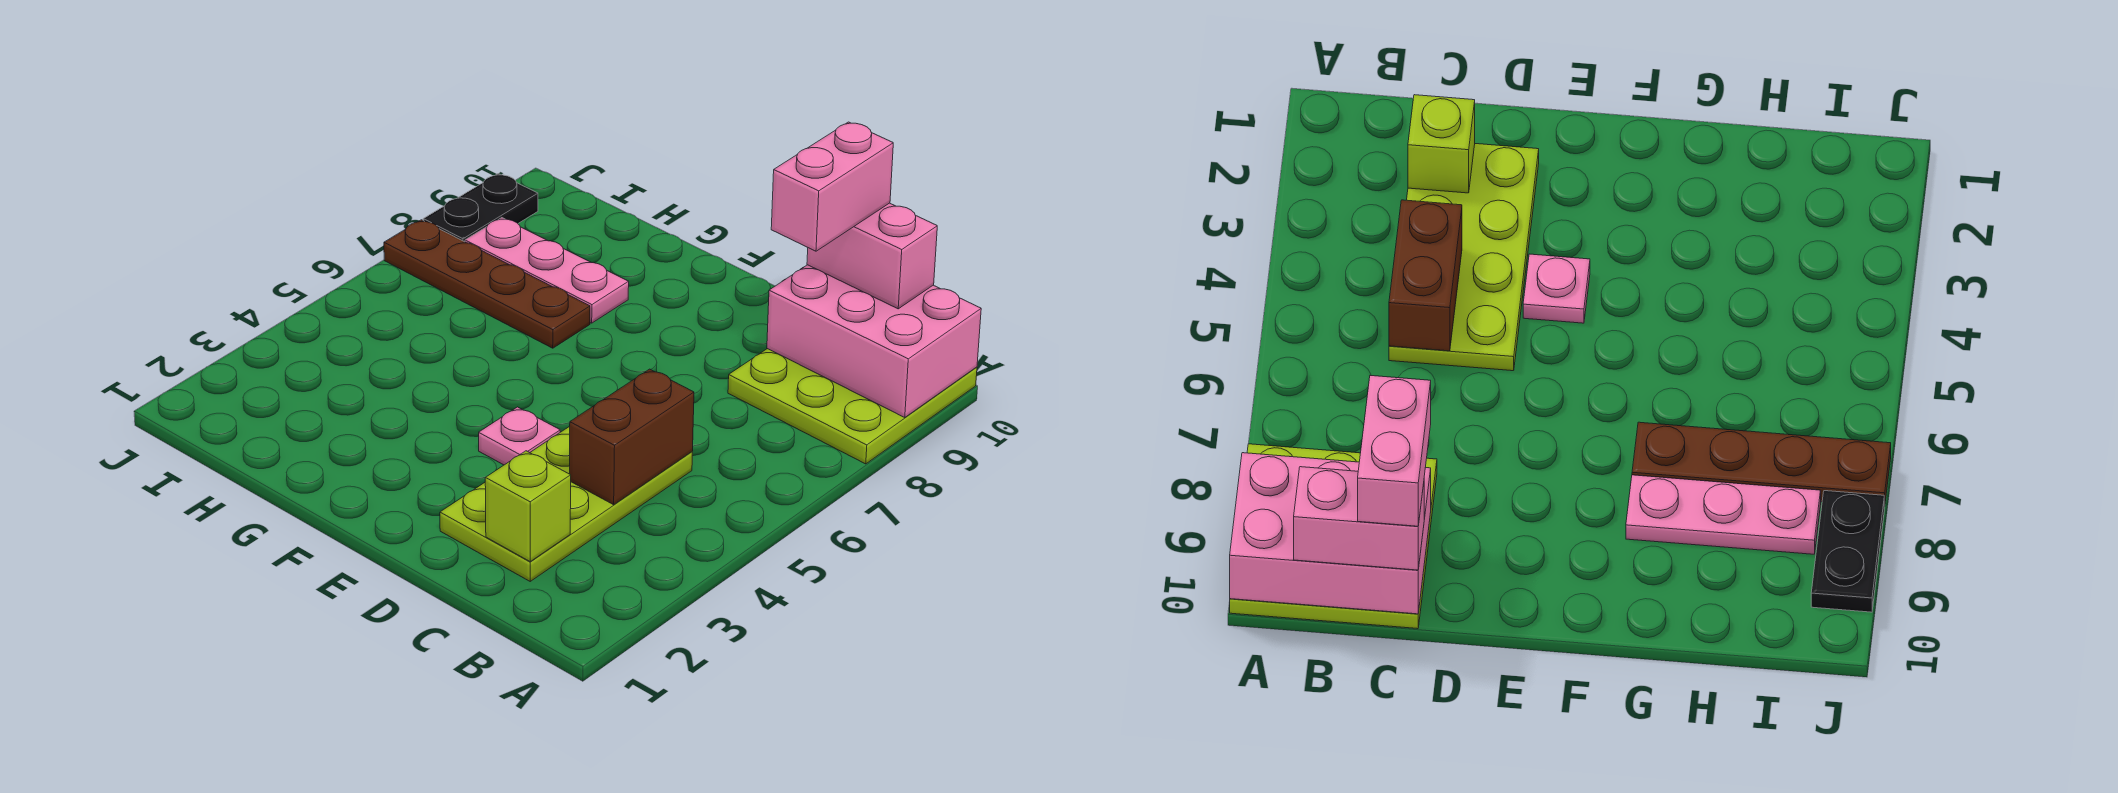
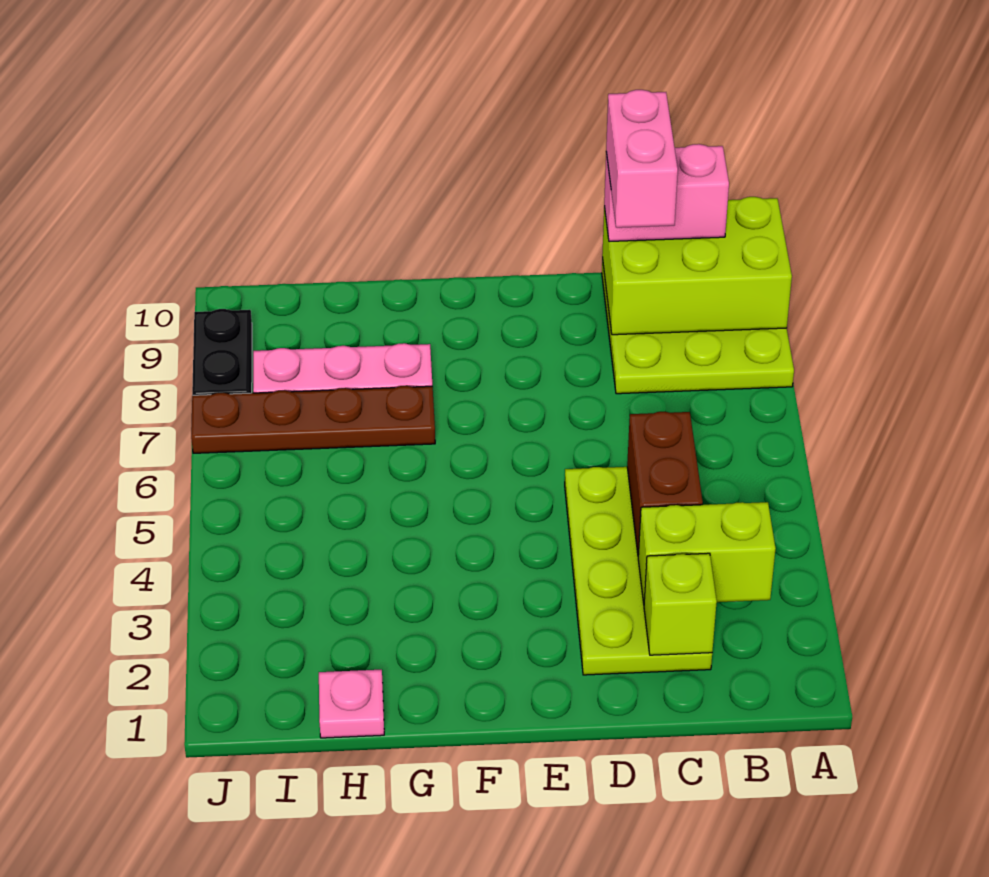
pink brick A9:C10 level 2 -> lime brick A9:C10 level 2
none -> lime brick B3:C3 level 2
pink plate E4 level 1 -> pink plate H1 level 1

